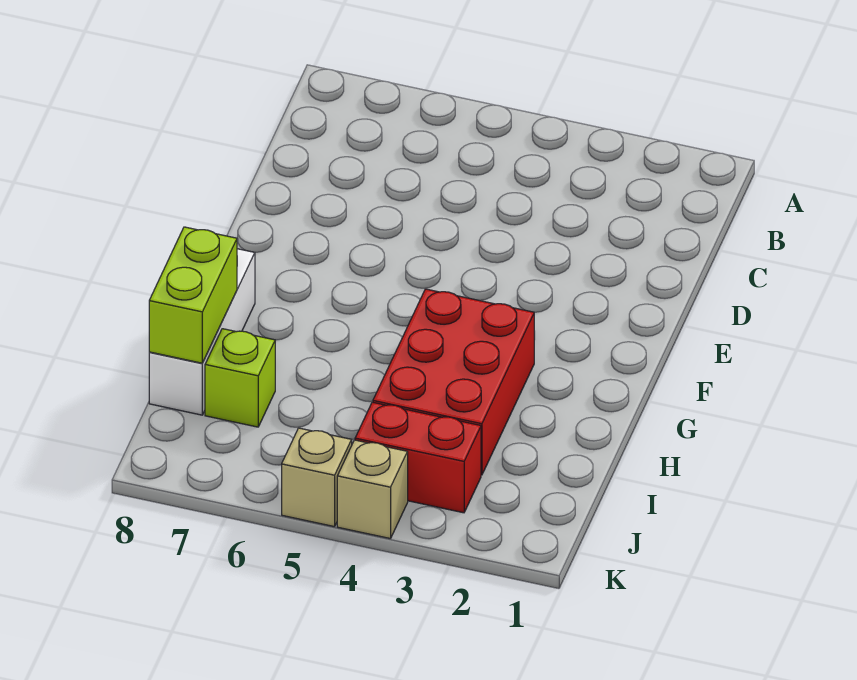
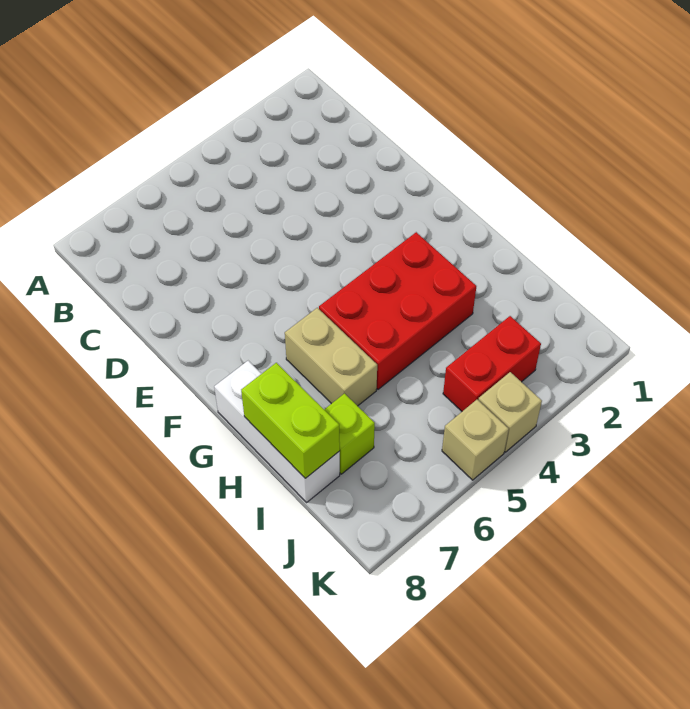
red brick G3:I4 level 1 -> red brick G3:H5 level 1
none -> tan brick G6:H6 level 1

